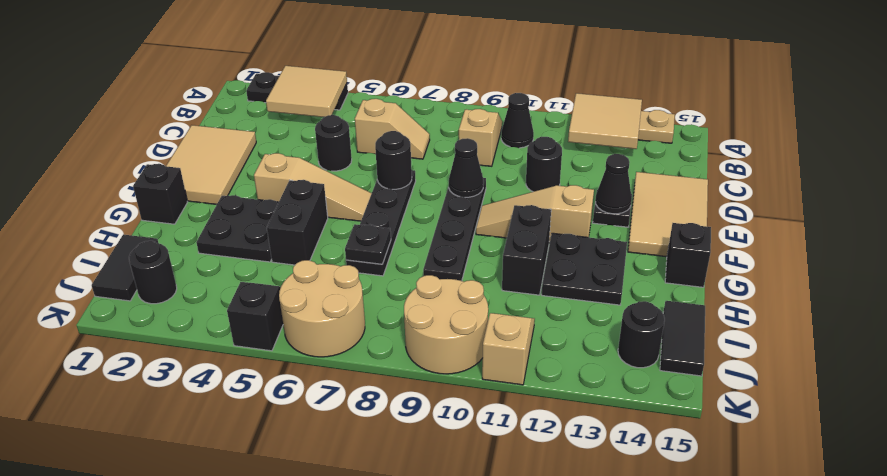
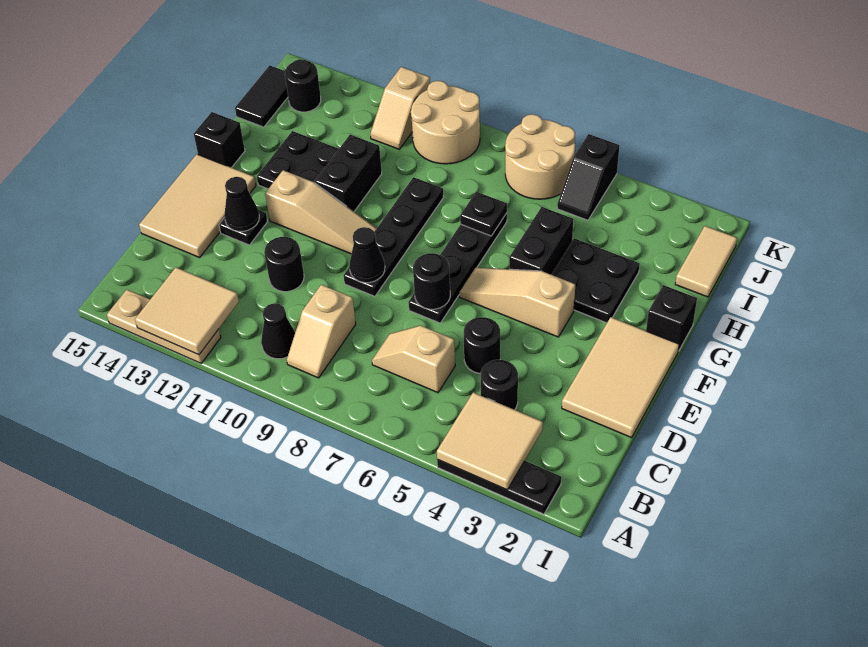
black tile I1:J1 level 1 -> tan tile I1:J1 level 1
black round brick J2 level 1 -> black round brick C4 level 1

